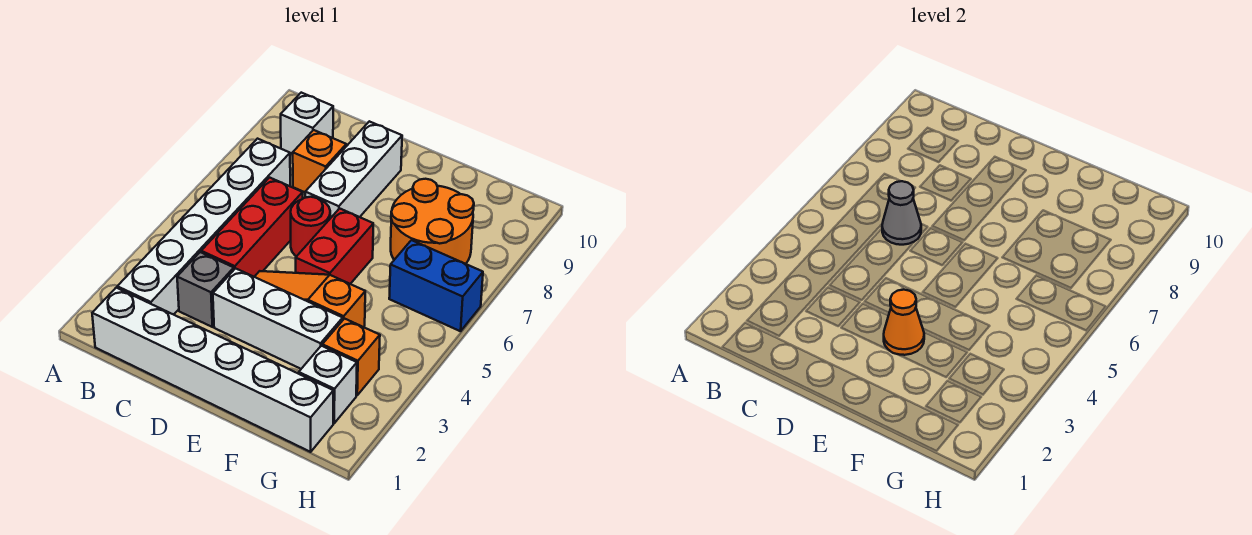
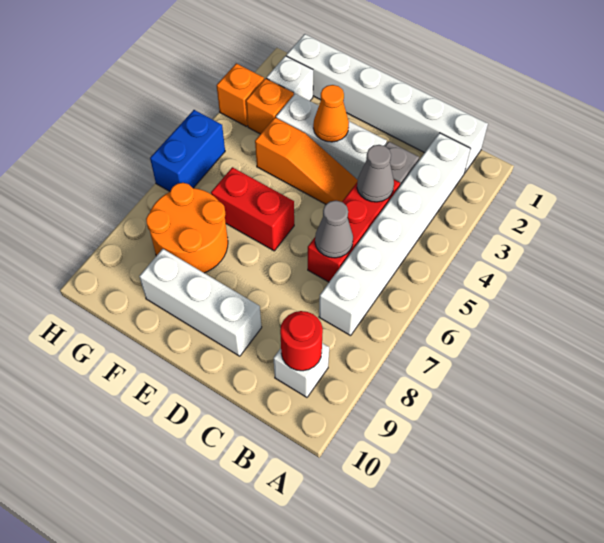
none -> grey cone C4 level 2
orange brick C8 level 1 -> orange brick H3 level 1
red round brick D6 level 1 -> red round brick B9 level 2
white brick D7:D9 level 1 -> white brick D9:F9 level 1
red brick E5:E6 level 1 -> red brick E6:F6 level 1
blue brick G6:H6 level 1 -> blue brick H5:H6 level 1

